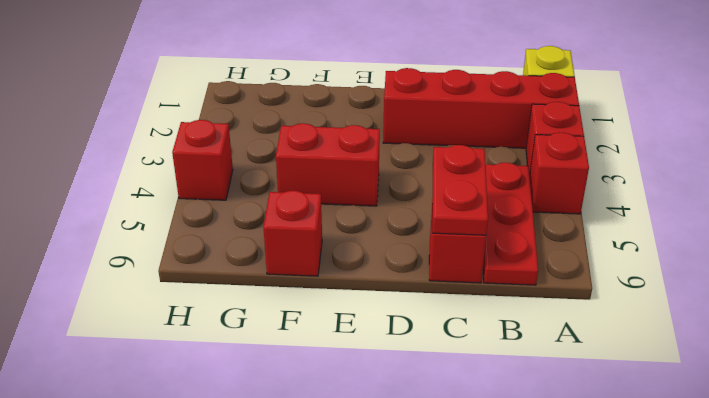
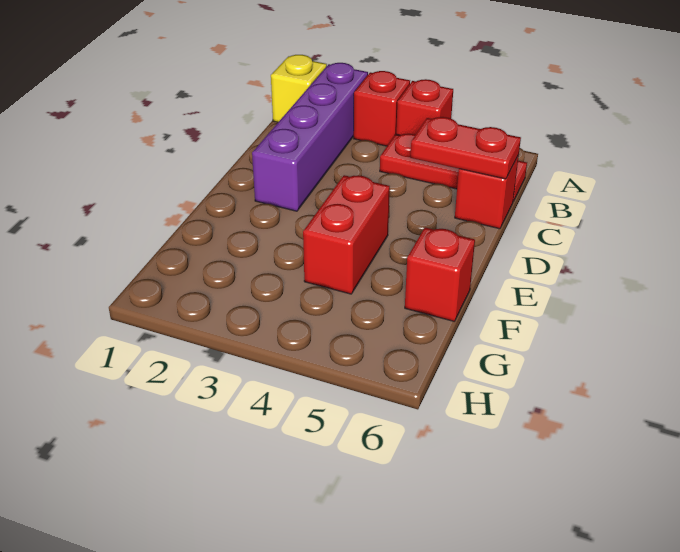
red brick A2:D2 level 1 -> purple brick A2:D2 level 1
red brick H4 level 1 -> none

